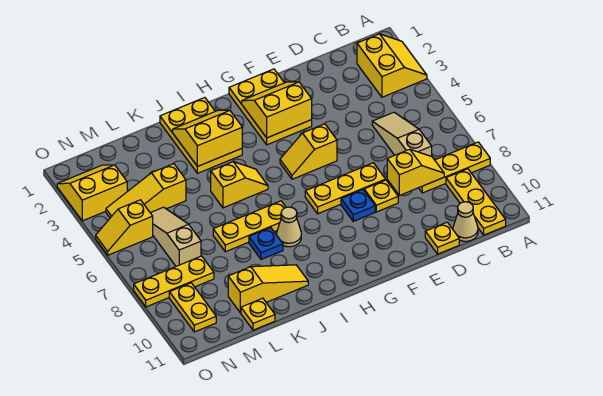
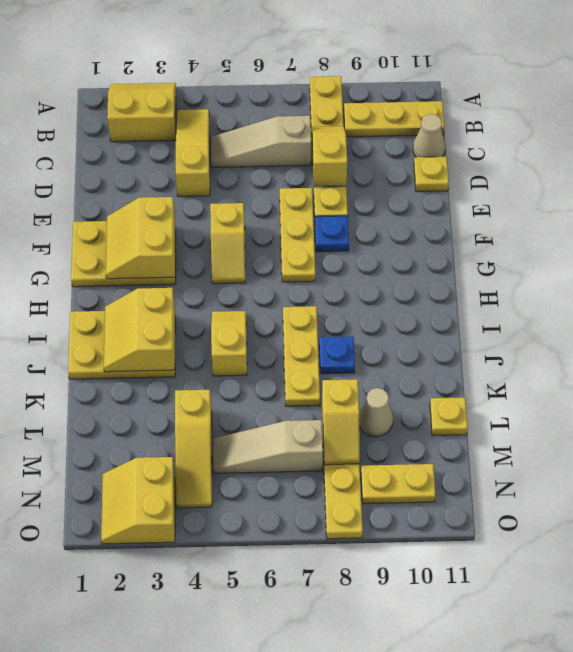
tan cone I8 level 1 -> tan cone L9 level 1
yellow slope J10:L10 level 1 top L -> yellow slope B4:D4 level 1 top D
yellow slope N5:O5 level 1 top N -> yellow slope L8:M8 level 2 top L

